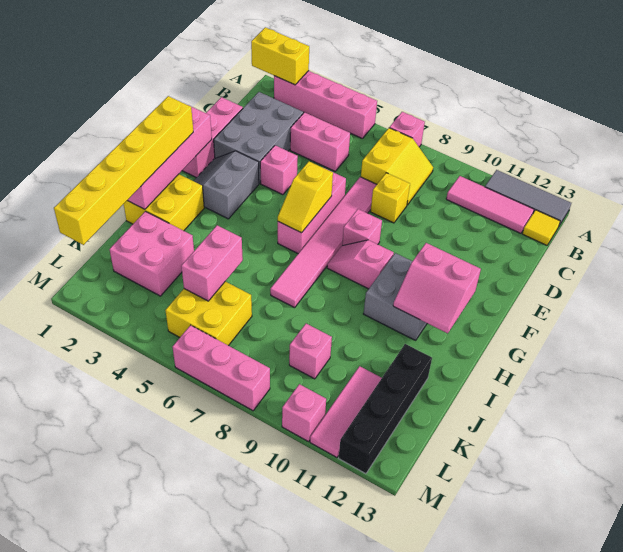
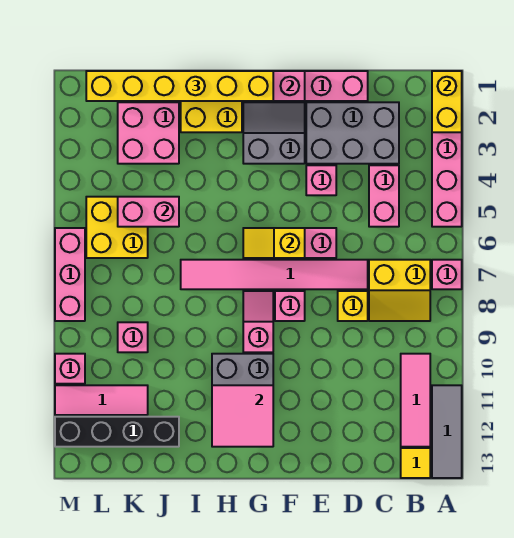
pink slope G11:H12 level 2 top G -> pink tile G11:H12 level 2

